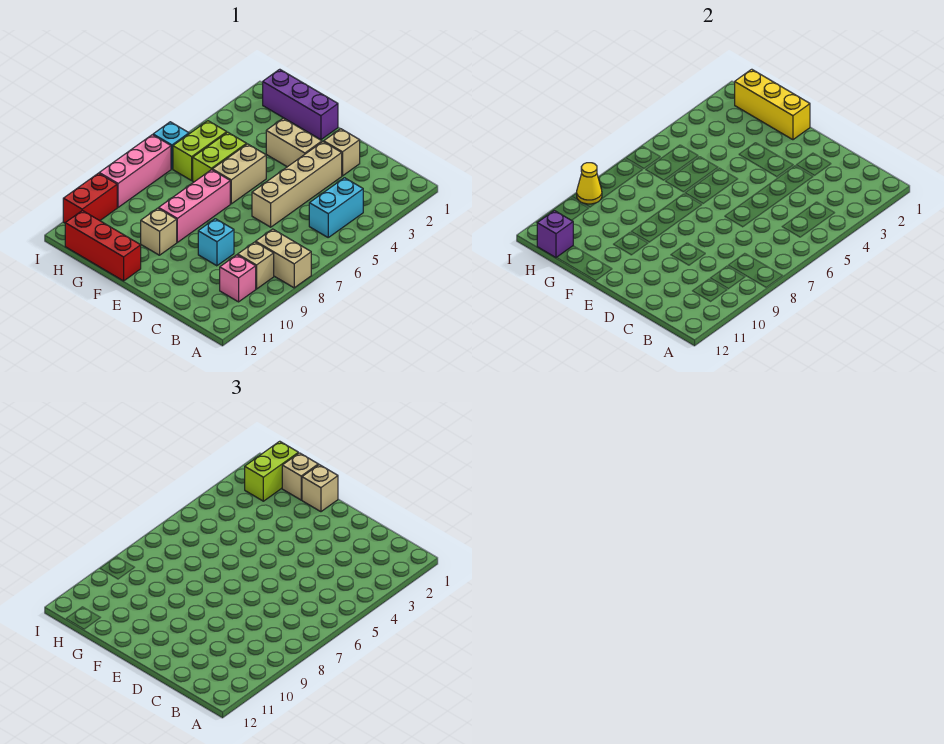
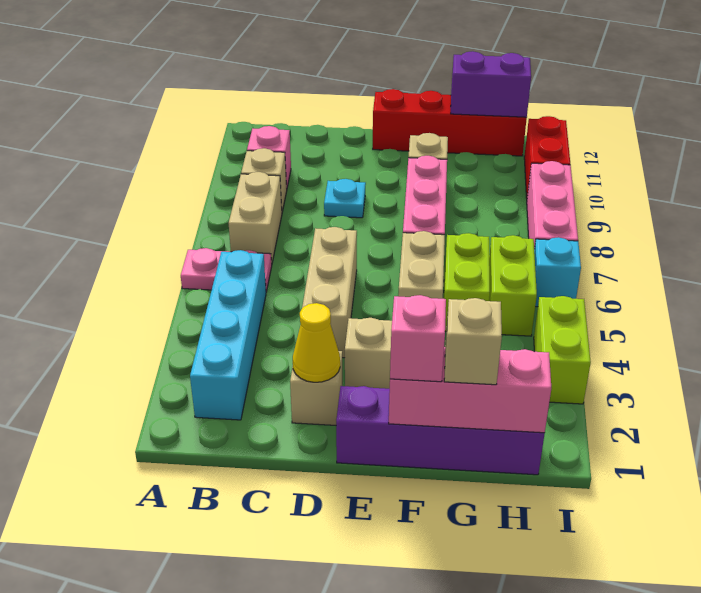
none -> pink plate A6:B6 level 1
tan brick A8:B8 level 1 -> tan brick B7:B8 level 1
cyan brick B4:B5 level 1 -> cyan brick B2:B5 level 1
tan brick D3:D6 level 1 -> tan brick D4:D6 level 1
cyan brick D9 level 1 -> cyan plate D9 level 1
purple brick F1:H1 level 1 -> purple brick E1:H1 level 1
yellow brick F1:H1 level 2 -> pink brick F1:H1 level 2
tan brick F1 level 3 -> pink brick F1 level 3
red brick F12:H12 level 1 -> red brick E12:H12 level 1
lime brick H1:H2 level 3 -> lime brick I3:I4 level 1
purple brick H12 level 2 -> purple brick G12:H12 level 2
yellow cone I9 level 2 -> yellow cone D2 level 2

